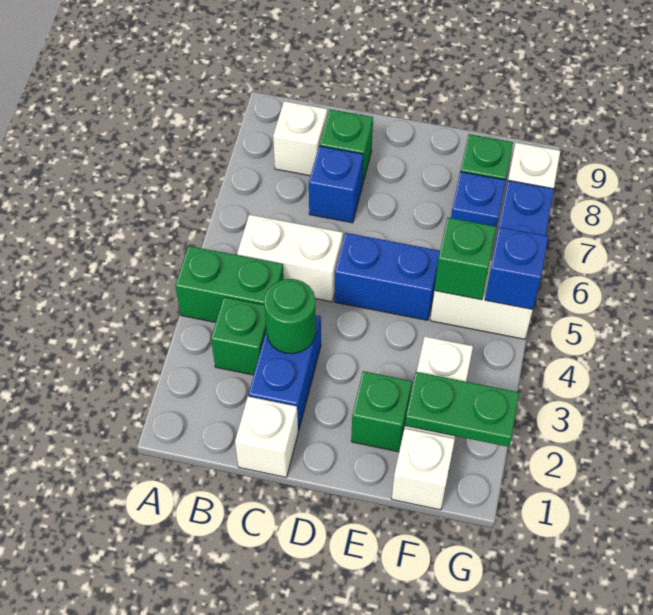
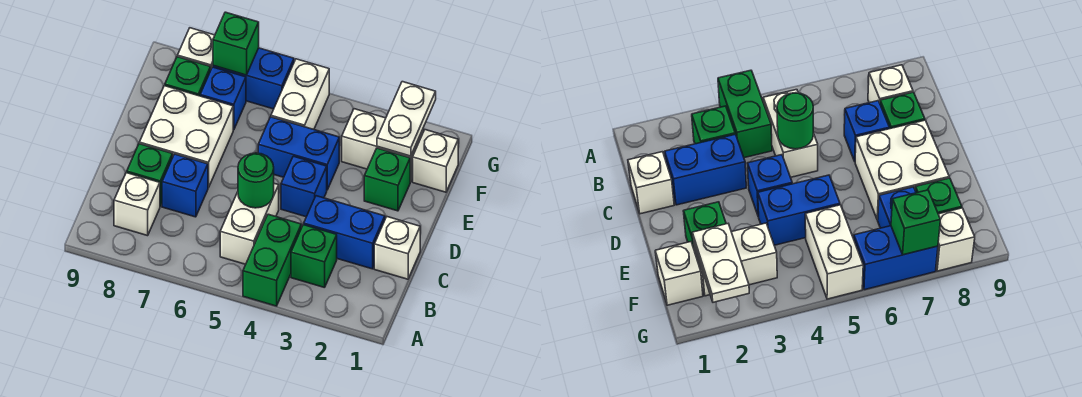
green round brick C3 level 2 -> green round brick C5 level 2
blue brick D5:E5 level 1 -> blue brick E4:E5 level 1
none -> white brick D7:E8 level 1
green plate F2:G2 level 2 -> white plate F2:G2 level 2
green brick F5 level 2 -> green brick G7 level 2
blue brick G5 level 2 -> blue brick D4 level 1

